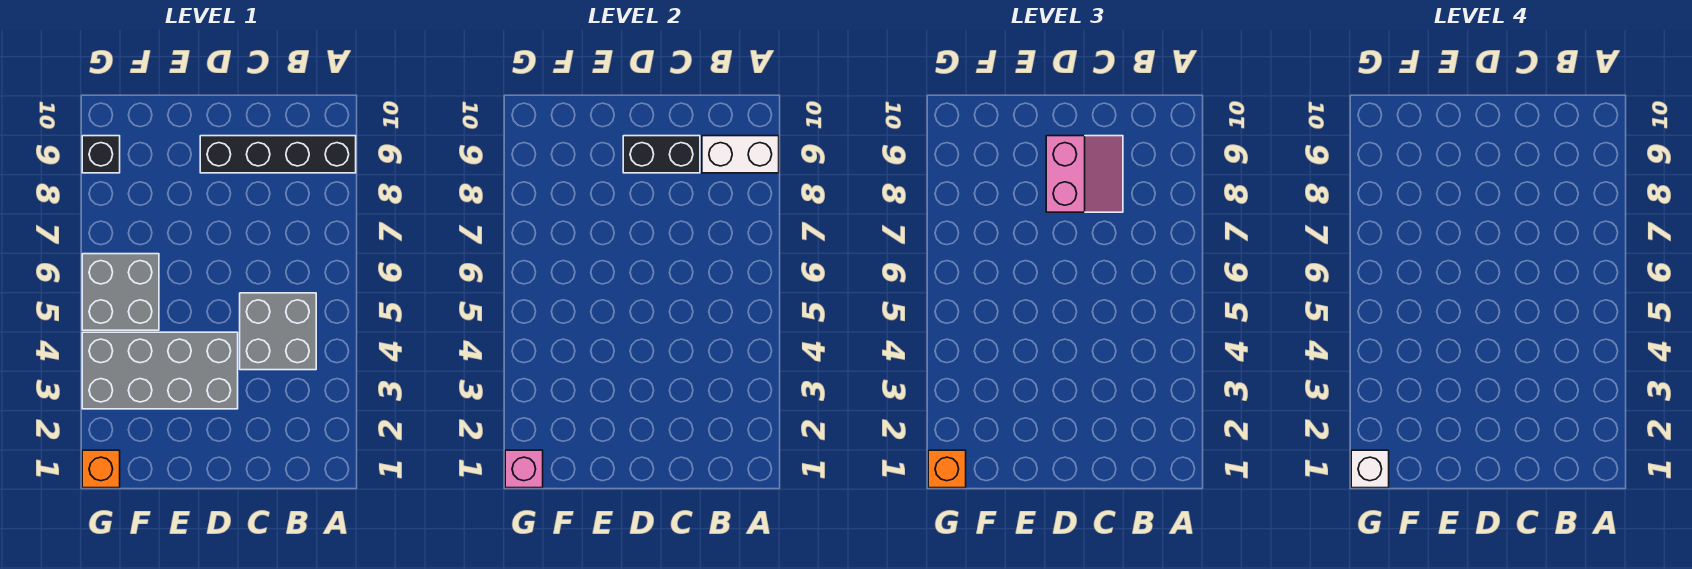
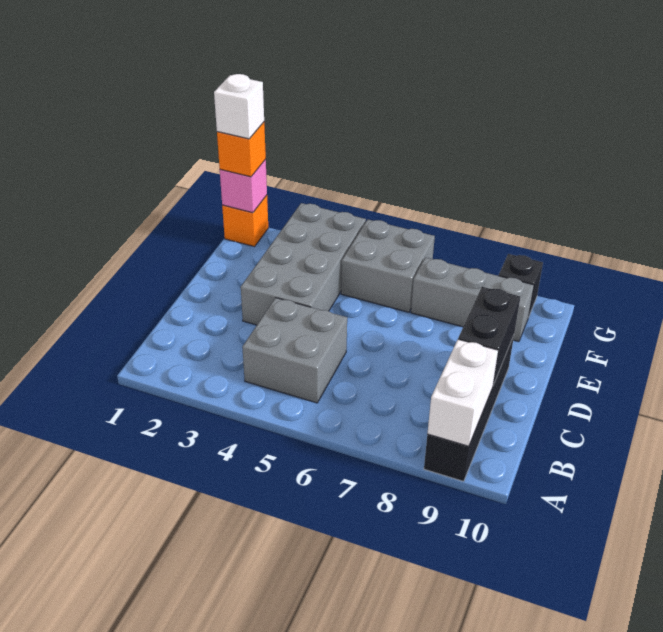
pink slope C8:D9 level 3 top D -> none
none -> grey brick F7:F9 level 1

